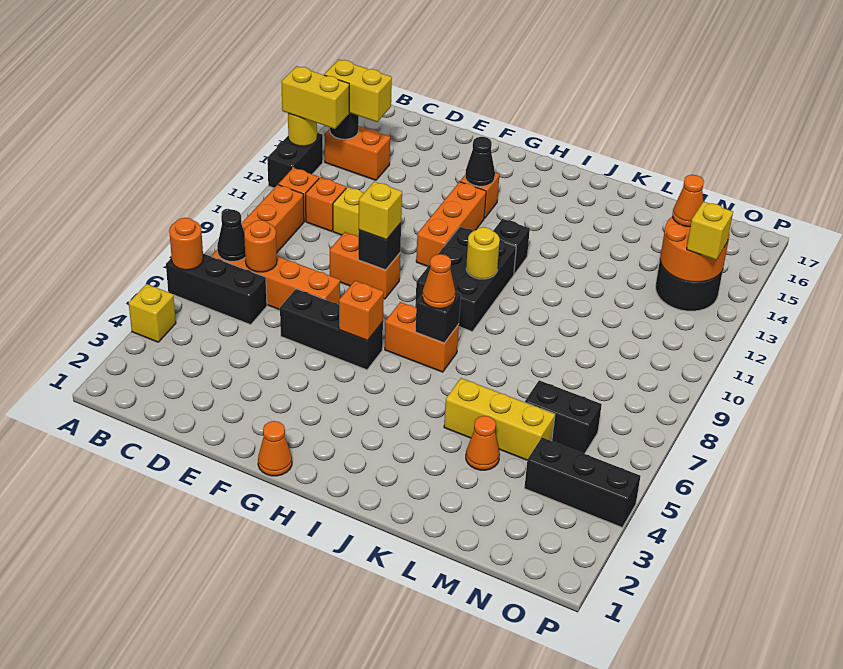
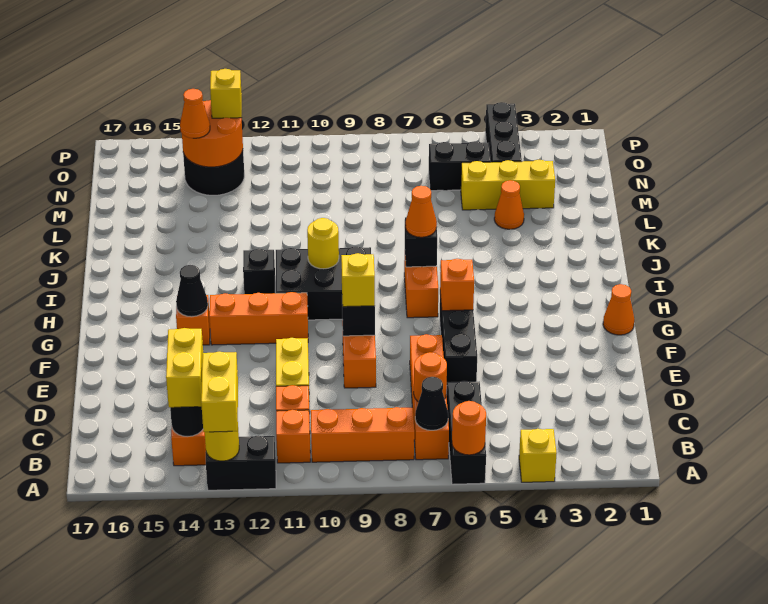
yellow brick K5:M5 level 1 -> yellow brick M3:M5 level 1
black brick M6:N6 level 1 -> black brick N5:N6 level 1

